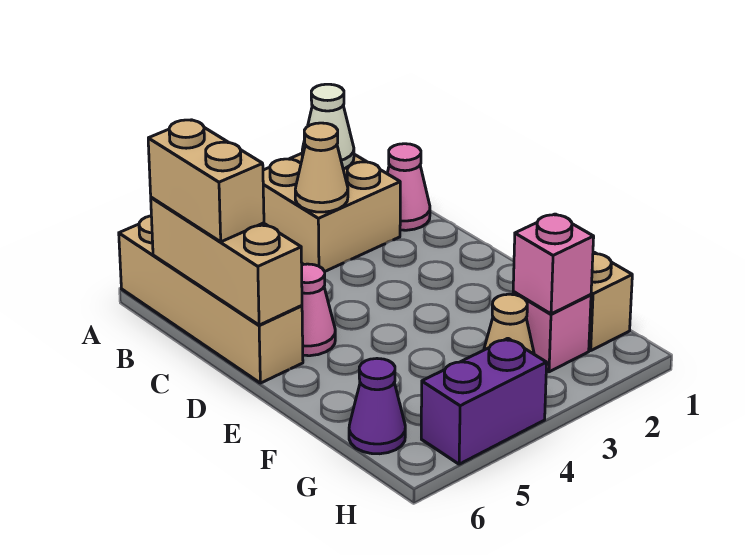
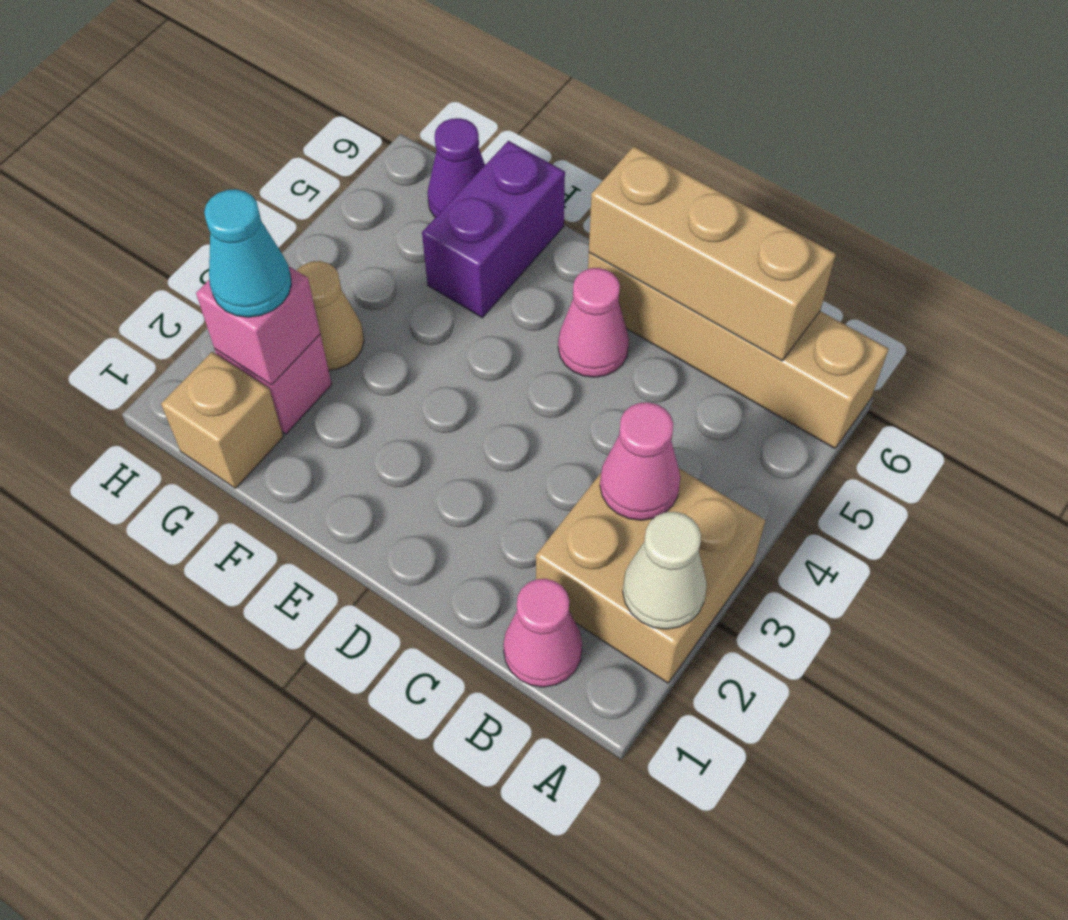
tan cone B3 level 2 -> pink cone B3 level 2
tan brick B6:C6 level 3 -> none
none -> cyan cone G2 level 3
purple brick H4:H5 level 1 -> purple brick F5:F6 level 1

